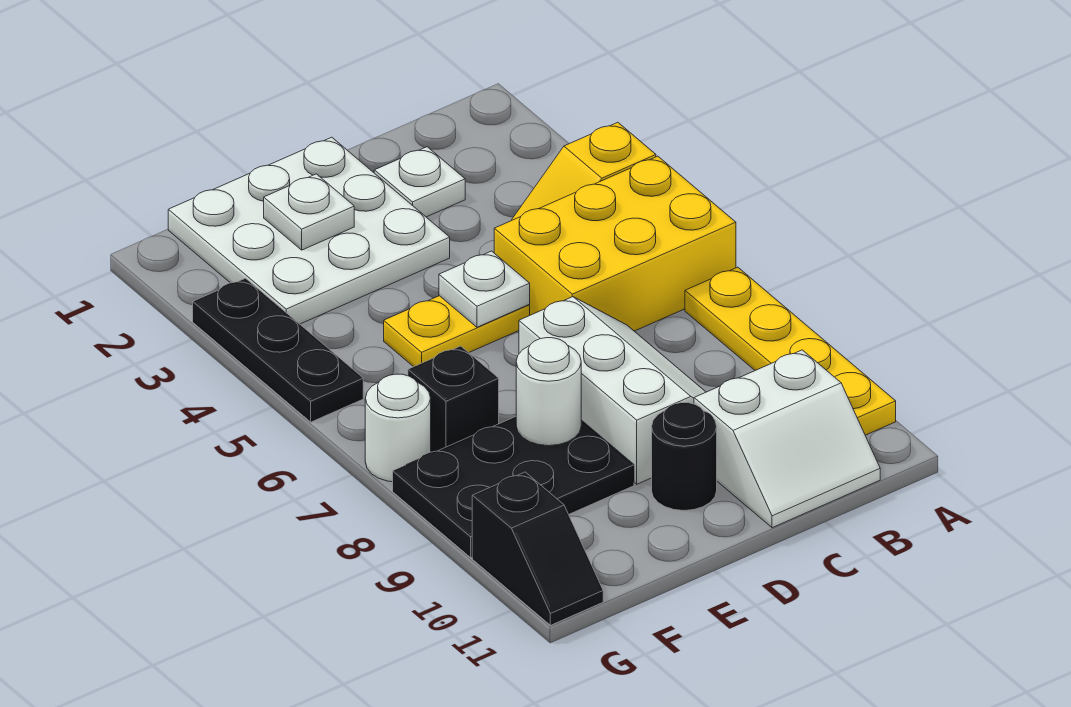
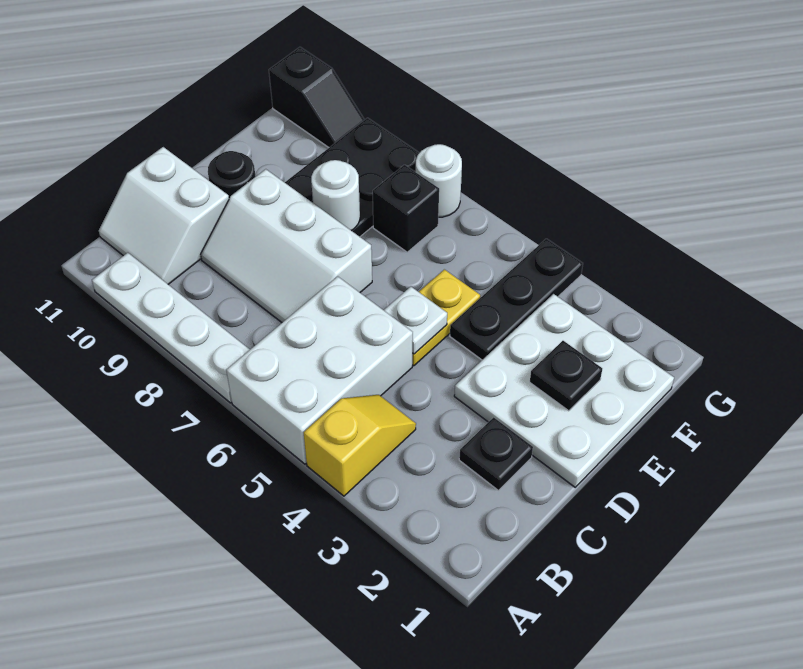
yellow brick A5:C6 level 1 -> white brick A5:C6 level 1
yellow plate A7:A10 level 1 -> white plate A7:A10 level 1
white slope B10:C11 level 1 top 10 -> white slope B10:C11 level 1 top C
white plate C2 level 1 -> black plate C2 level 1
white plate E2 level 2 -> black plate E2 level 2
black plate G3:G5 level 1 -> black plate E4:G4 level 1
black slope G10:G11 level 1 top 10 -> black slope G10:G11 level 1 top 11

